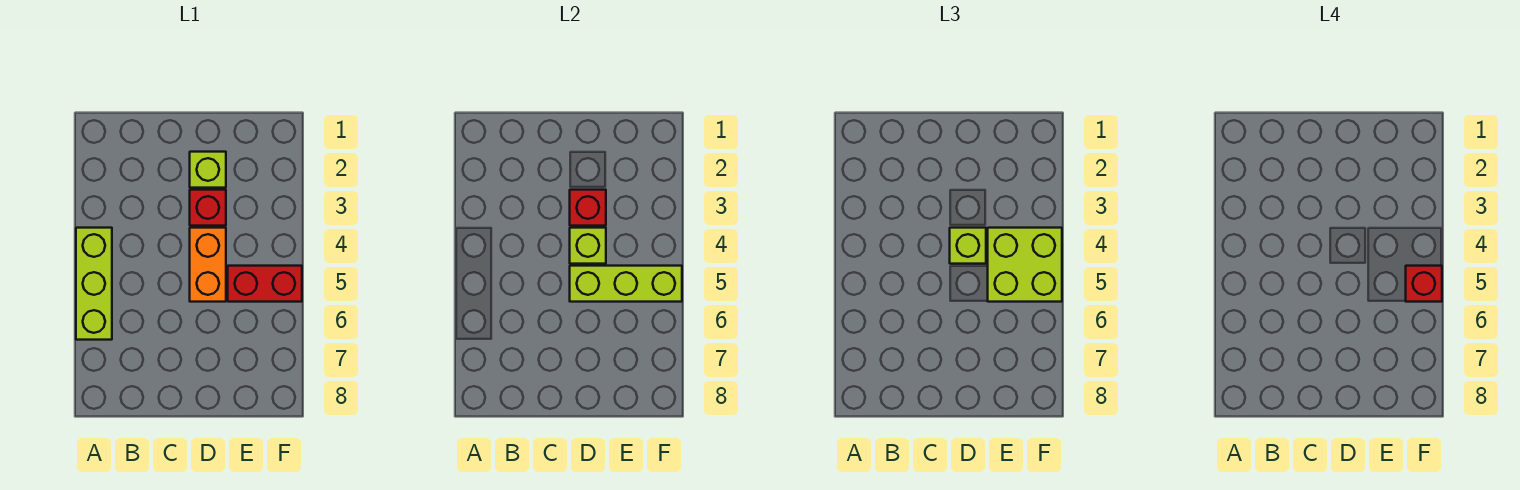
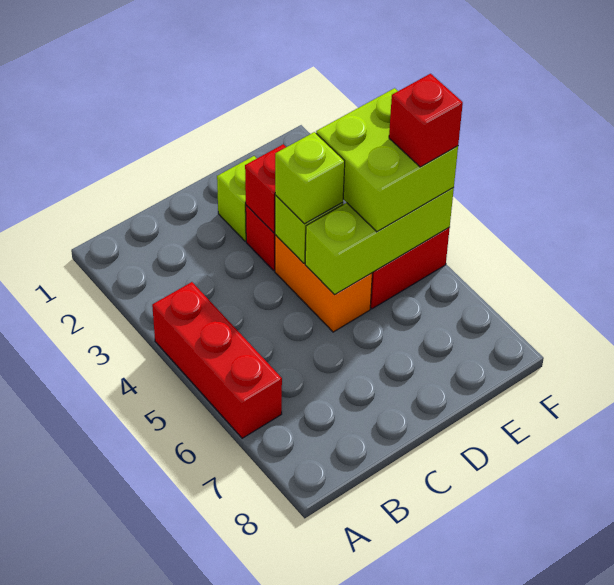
lime brick A4:A6 level 1 -> red brick A4:A6 level 1

